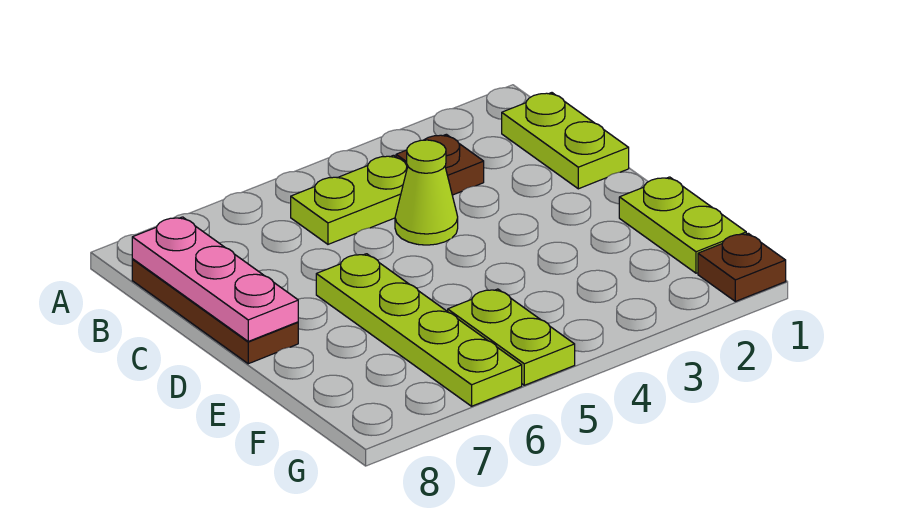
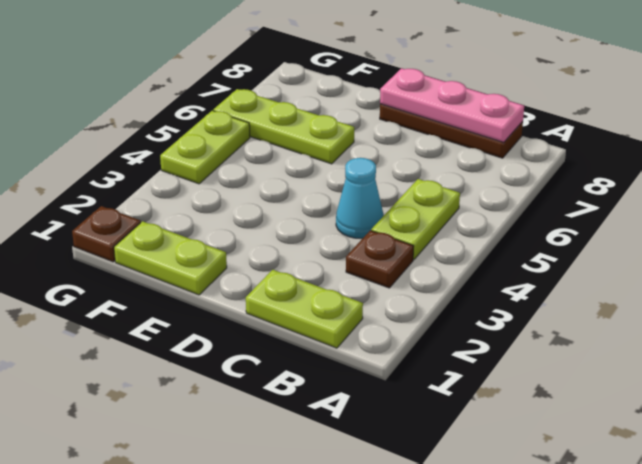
lime cone C4 level 1 -> cyan cone C4 level 1
lime plate D6:G6 level 1 -> lime plate E6:G6 level 1
lime plate F5:G5 level 1 -> lime plate G4:G5 level 1

